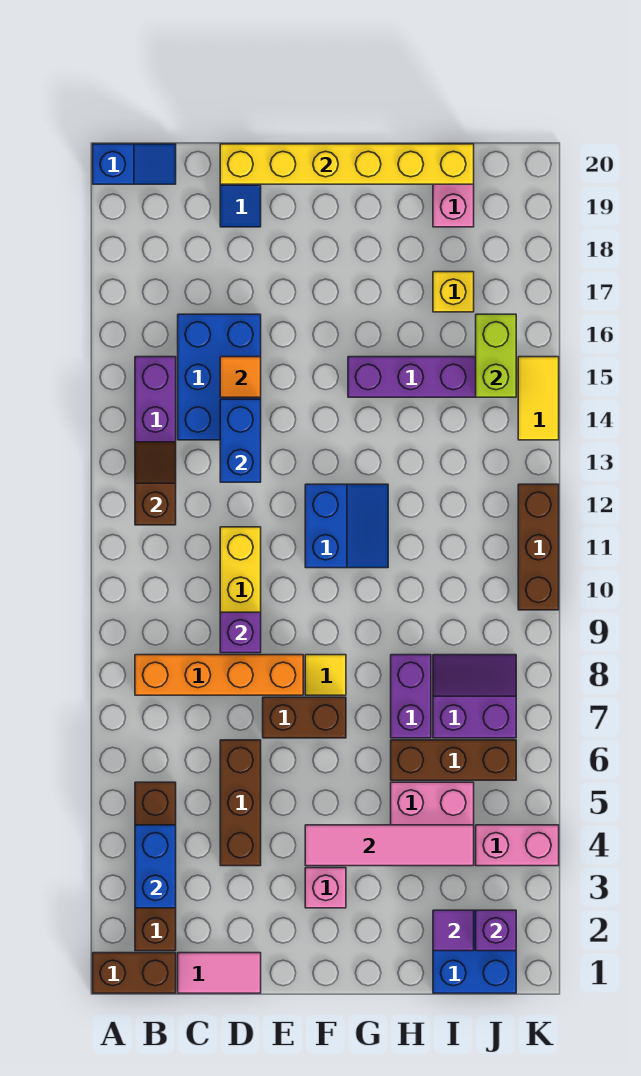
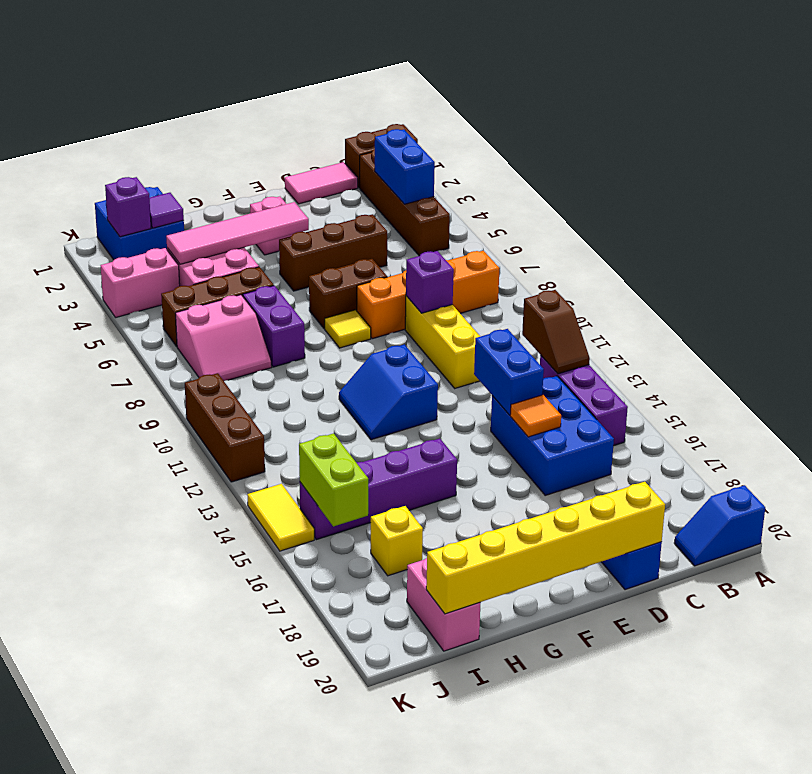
brown brick D4:D6 level 1 -> brown brick D5:F5 level 1
purple slope I7:J8 level 1 top 7 -> pink slope I7:J8 level 1 top 7

